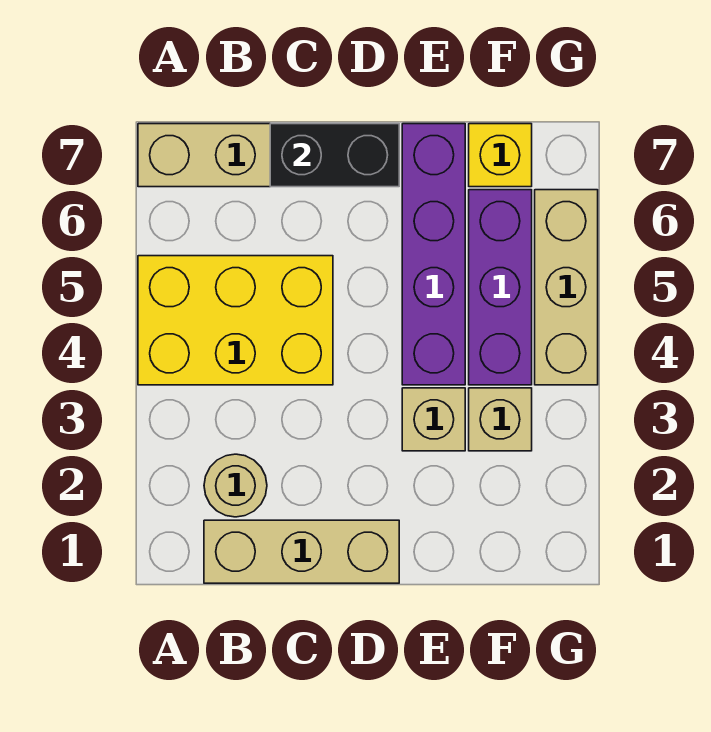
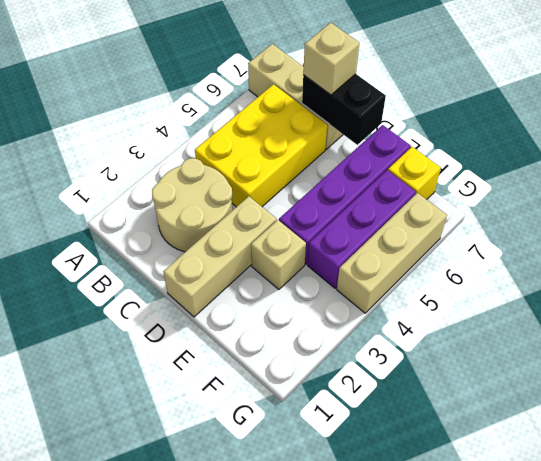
yellow brick A4:C5 level 1 -> yellow brick B4:C6 level 1
tan brick B1:D1 level 1 -> tan brick D1:D3 level 1
tan round brick B2 level 1 -> tan round brick B2:C3 level 1
tan brick F3 level 1 -> tan brick C7 level 3

